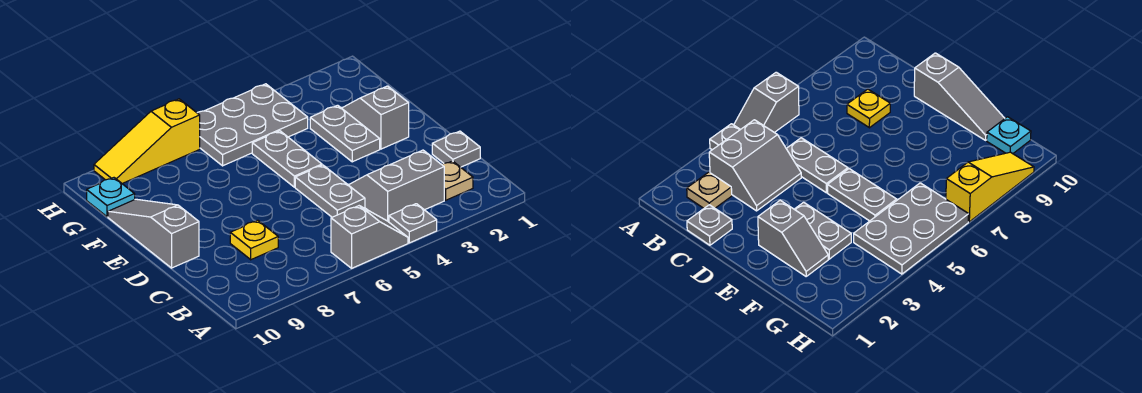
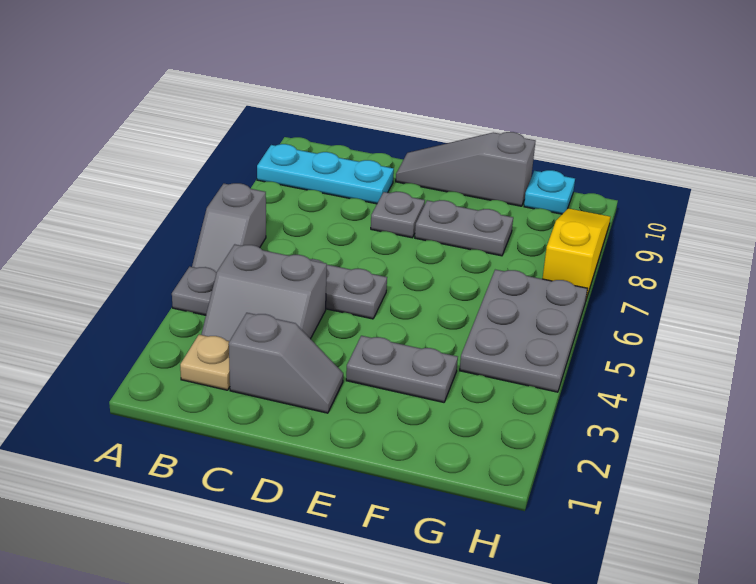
none -> cyan plate A9:C9 level 1
grey slope B3:C4 level 1 top B -> grey slope B3:C4 level 1 top 4
grey plate C1 level 1 -> grey plate D8 level 1
yellow plate C8 level 1 -> none
grey slope D10:F10 level 1 top D -> grey slope D10:F10 level 1 top F
grey slope E2:F2 level 1 top E -> grey slope C2:D2 level 1 top C
grey plate E5:F5 level 1 -> grey plate E8:F8 level 1

